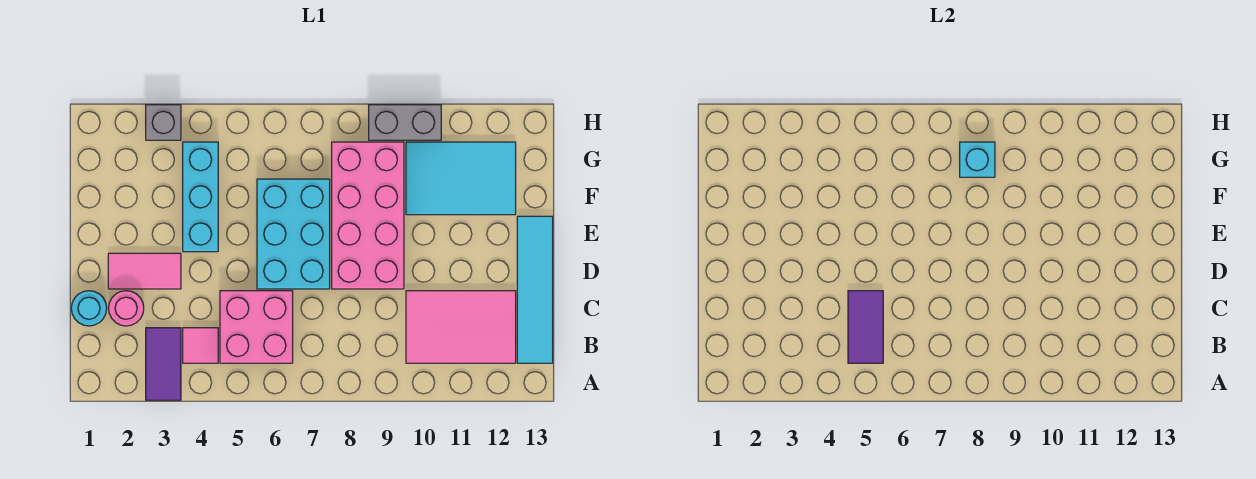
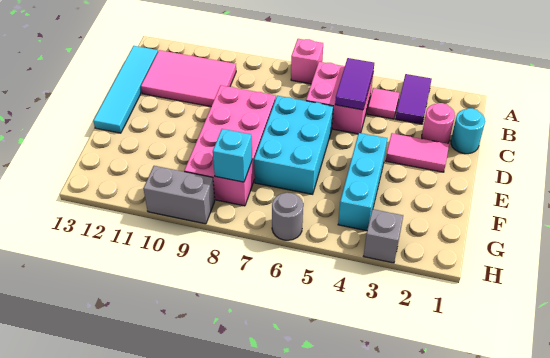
none -> pink brick A7 level 1
cyan tile F10:G12 level 1 -> none
none -> grey round brick H6 level 1

